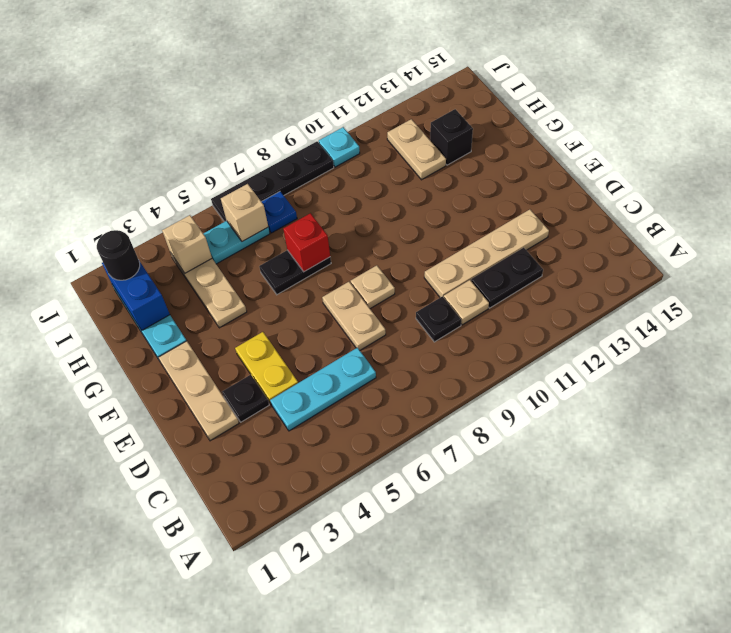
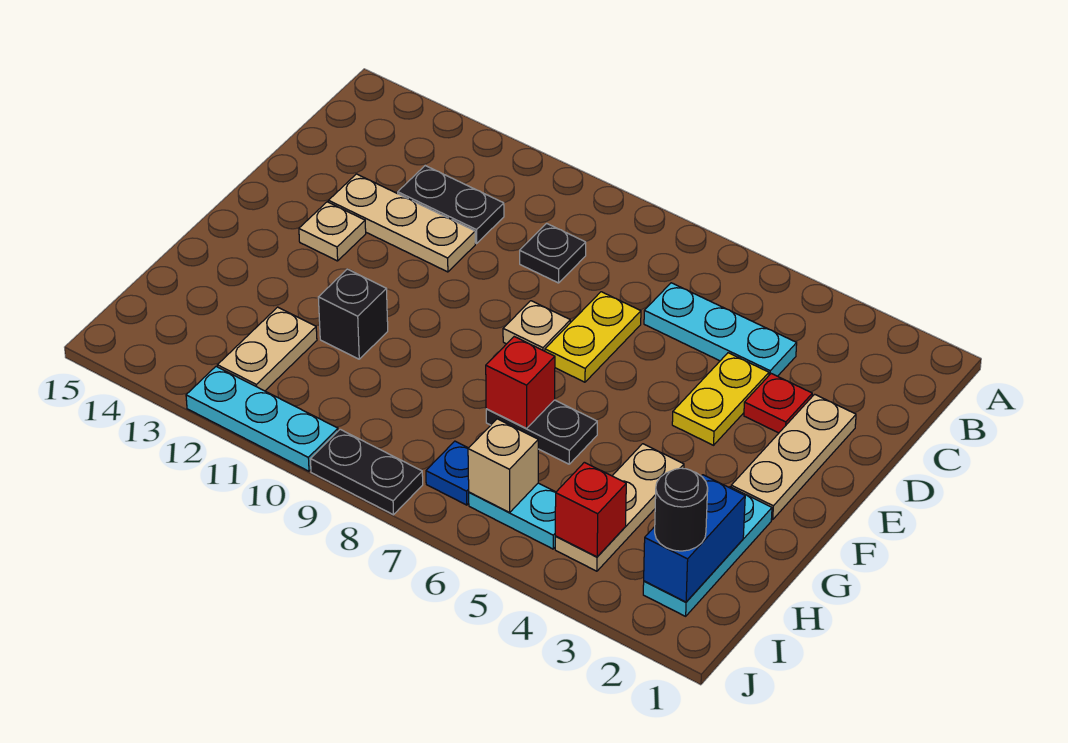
tan plate C10 level 1 -> tan plate E13 level 1
black plate D3 level 1 -> red plate D3 level 1
tan plate D7:E7 level 1 -> yellow plate D7:E7 level 1
tan plate D10:D13 level 1 -> tan plate D11:D13 level 1
black brick H13 level 1 -> black brick G11 level 1
tan brick I4 level 2 -> red brick I4 level 2
black plate J6:J9 level 1 -> black plate J8:J9 level 1
cyan plate J10 level 1 -> cyan plate J10:J12 level 1

